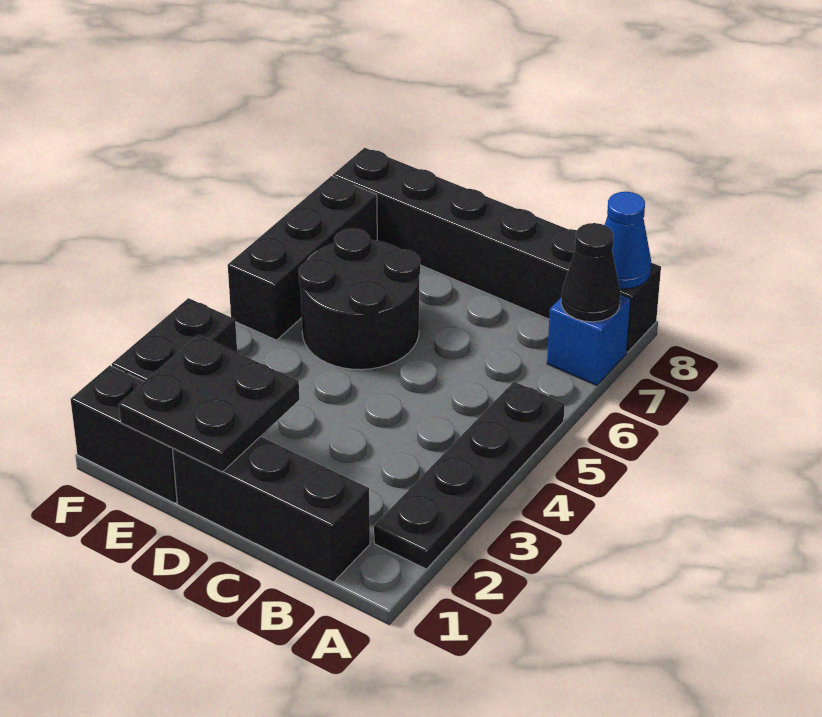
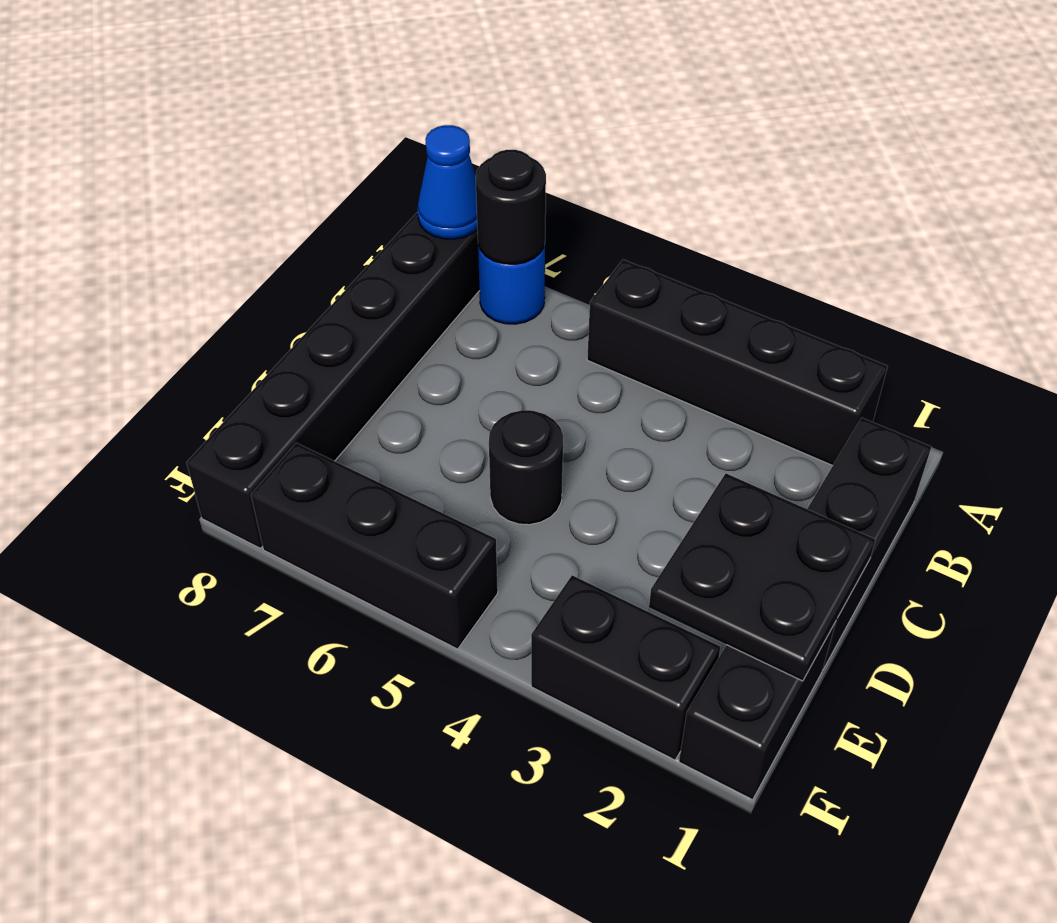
black plate A2:A5 level 1 -> black brick A2:A5 level 1
blue brick A7 level 1 -> blue round brick A7 level 1
black cone A7 level 2 -> black round brick A7 level 2
black round brick D5:E6 level 1 -> black round brick D5 level 1

